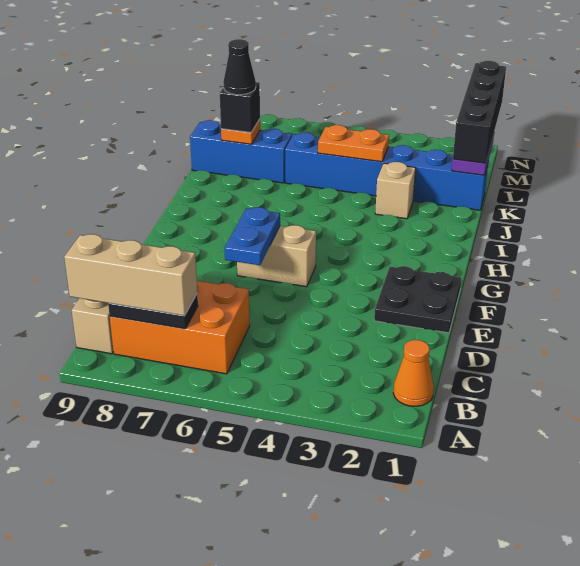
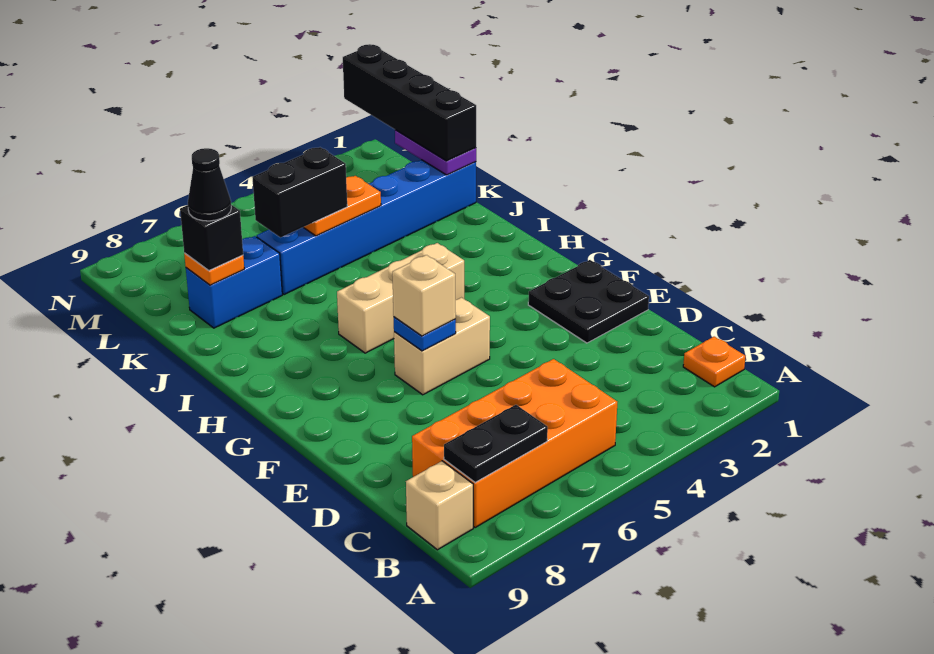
orange cone B1 level 1 -> orange plate B1 level 1
orange brick B6:C8 level 1 -> orange brick B5:C8 level 1
tan brick B7:B9 level 3 -> tan brick H4:H6 level 1
blue plate E6:F6 level 2 -> blue plate F6 level 2
tan brick J3 level 1 -> tan brick F6 level 3
none -> black brick K5:K6 level 3
blue brick K7:K9 level 1 -> blue brick K7:K8 level 1

